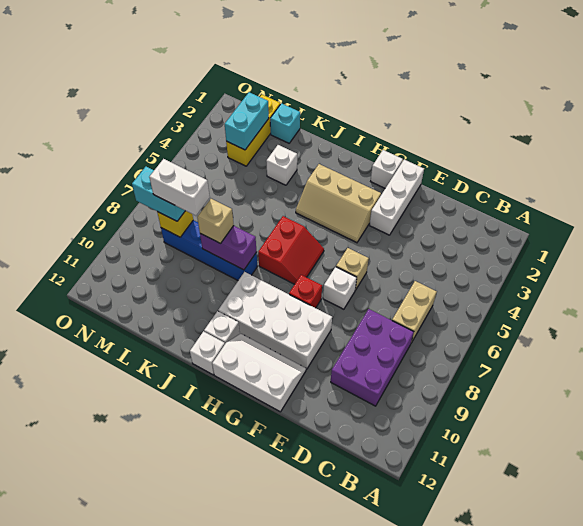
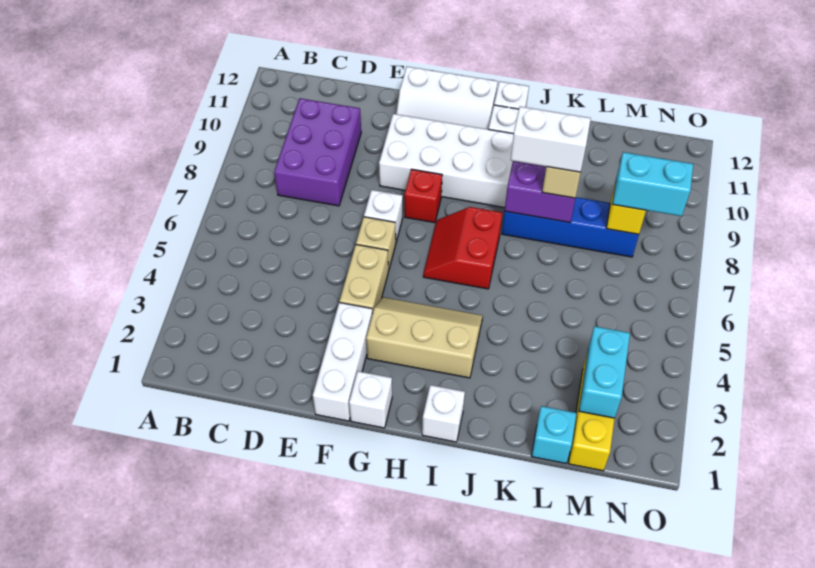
tan brick C6:C7 level 1 -> tan brick F4:F5 level 1
white brick K3 level 1 -> white brick I1 level 1
white brick L8:M8 level 4 -> white brick J8:K8 level 4

